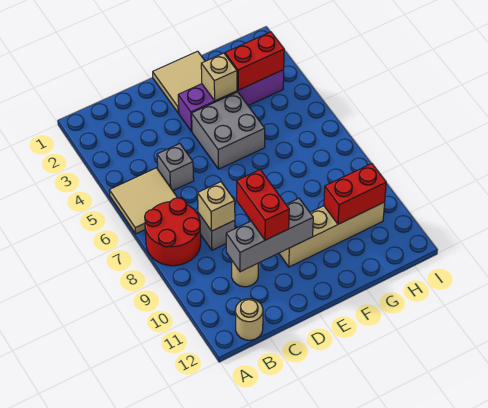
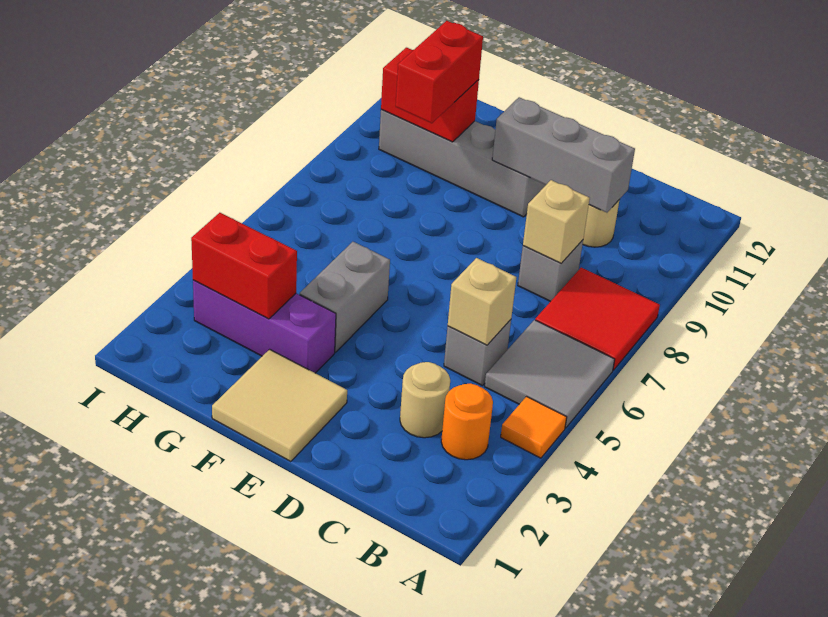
none -> orange tile A4 level 1
tan tile A5:B6 level 1 -> grey tile A5:B6 level 1
red round brick A7:B8 level 1 -> red tile A7:B8 level 1
none -> orange round brick B3 level 1
tan round brick B12 level 1 -> tan round brick C3 level 1
red brick D9:D10 level 3 -> red brick G9:G10 level 3
purple brick E3:H3 level 1 -> purple brick F3:H3 level 1
grey brick E4:F5 level 1 -> grey brick F4:F5 level 1
tan brick E10:H10 level 1 -> grey brick E10:H10 level 1
tan brick F3 level 2 -> tan brick C5 level 2

